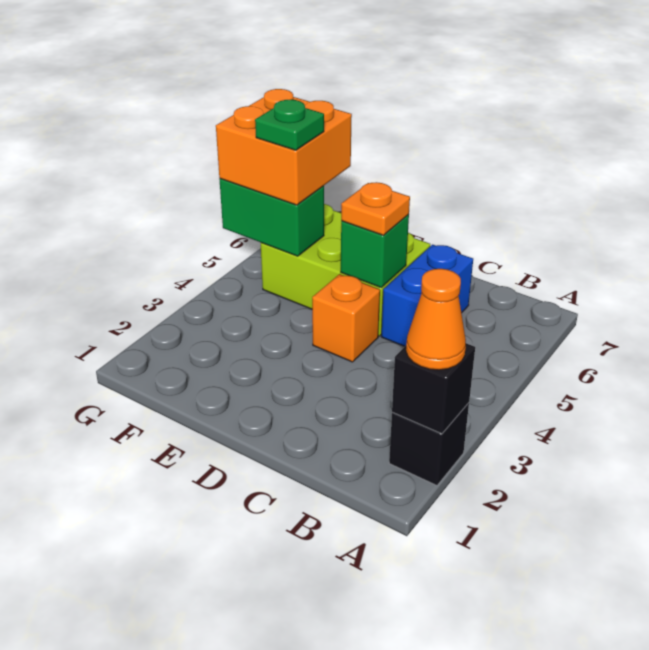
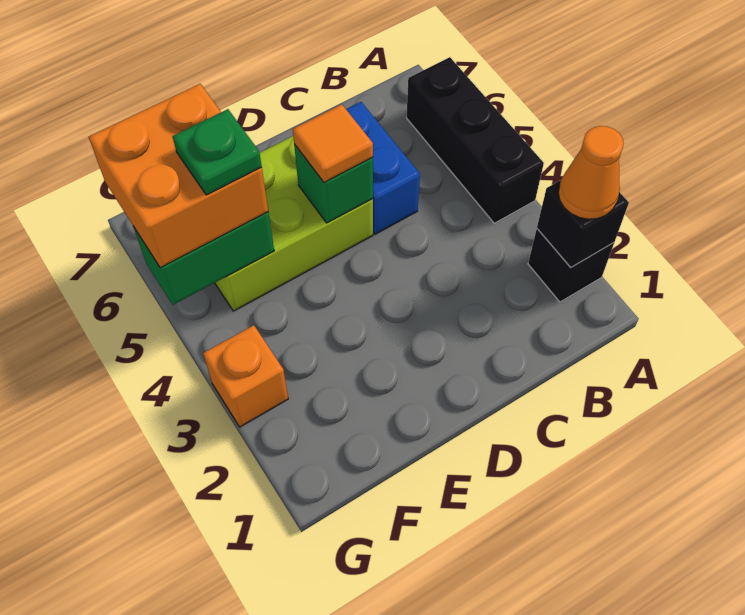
none -> black brick A4:A6 level 1
orange brick D4 level 1 -> orange brick G3 level 1
orange plate D5 level 3 -> orange tile D5 level 3

